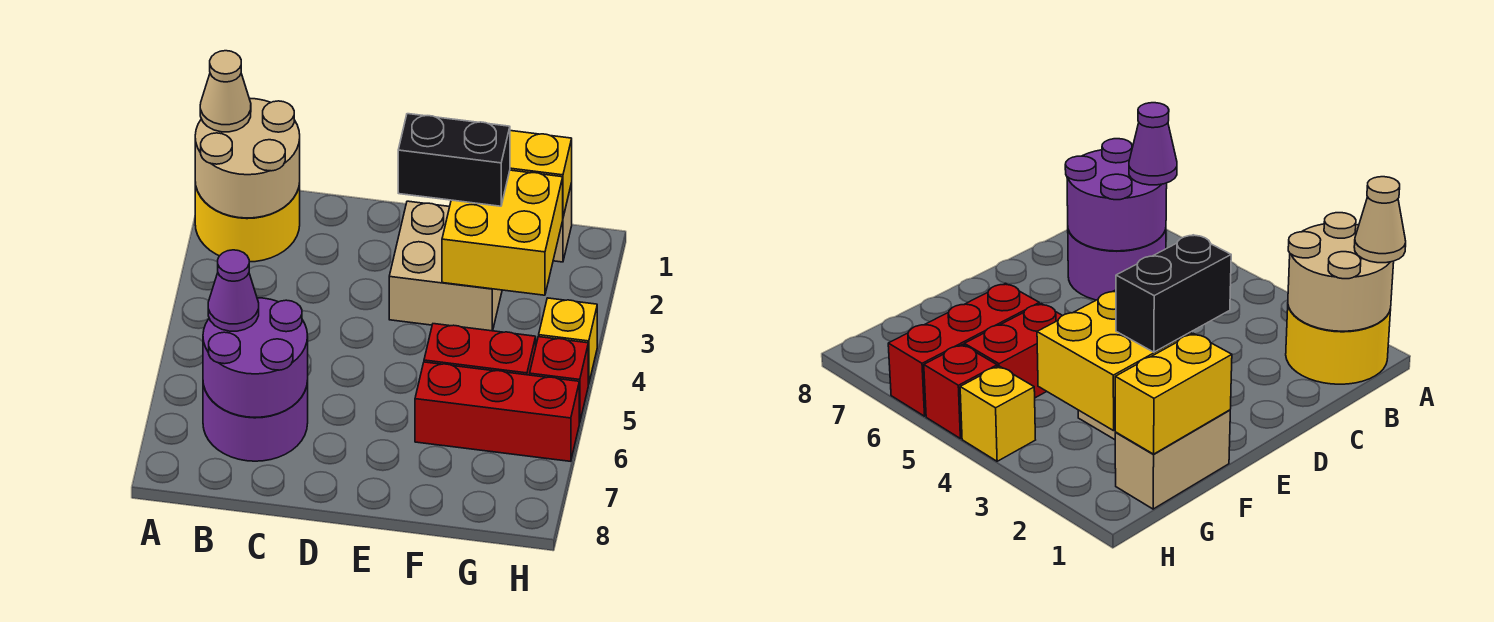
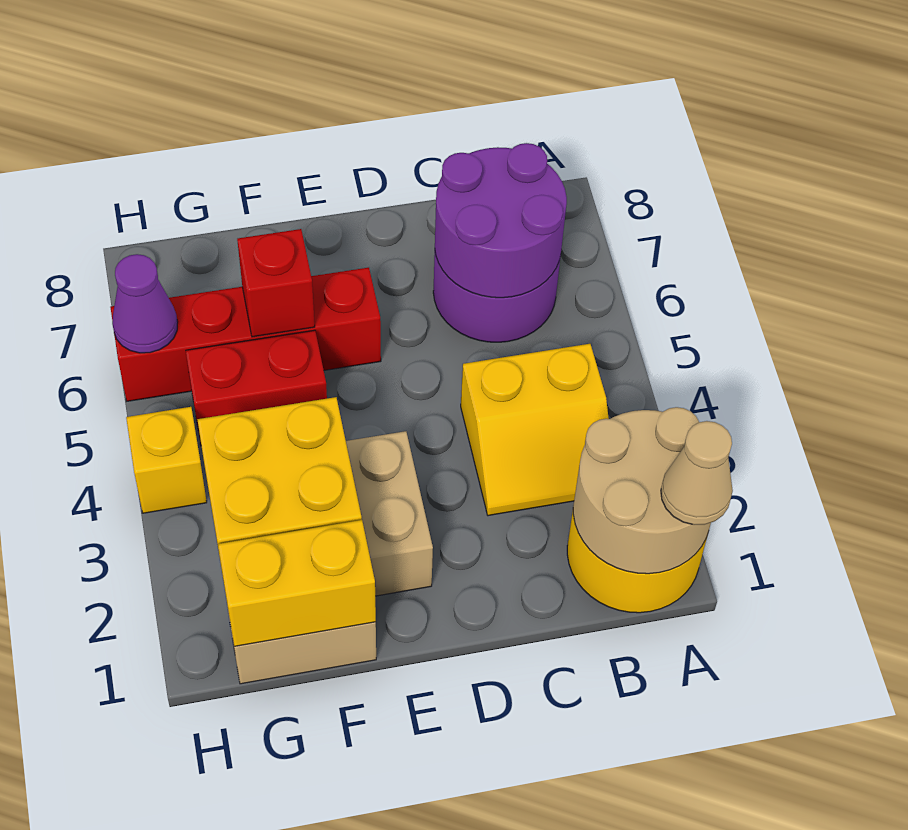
none -> yellow slope B3:C4 level 1 top 4
purple cone B6 level 3 -> purple cone H6 level 2
black brick E2:F2 level 3 -> none
red brick F6:H6 level 1 -> red brick E6:H6 level 1
red brick H5 level 1 -> red brick F6 level 2

